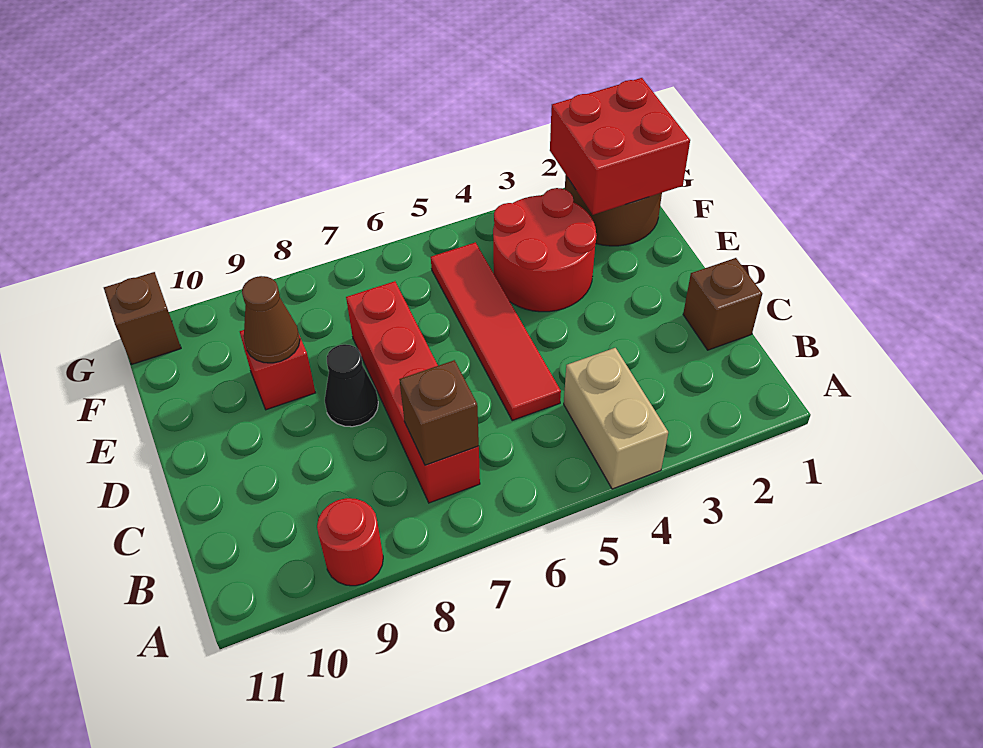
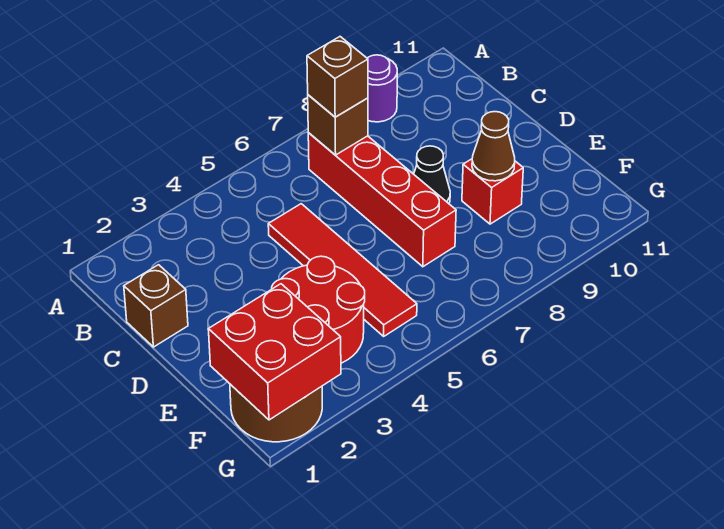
tan brick A4:B4 level 1 -> none
red round brick A9 level 1 -> purple round brick A9 level 1
brown brick G11 level 1 -> brown brick B7 level 3

